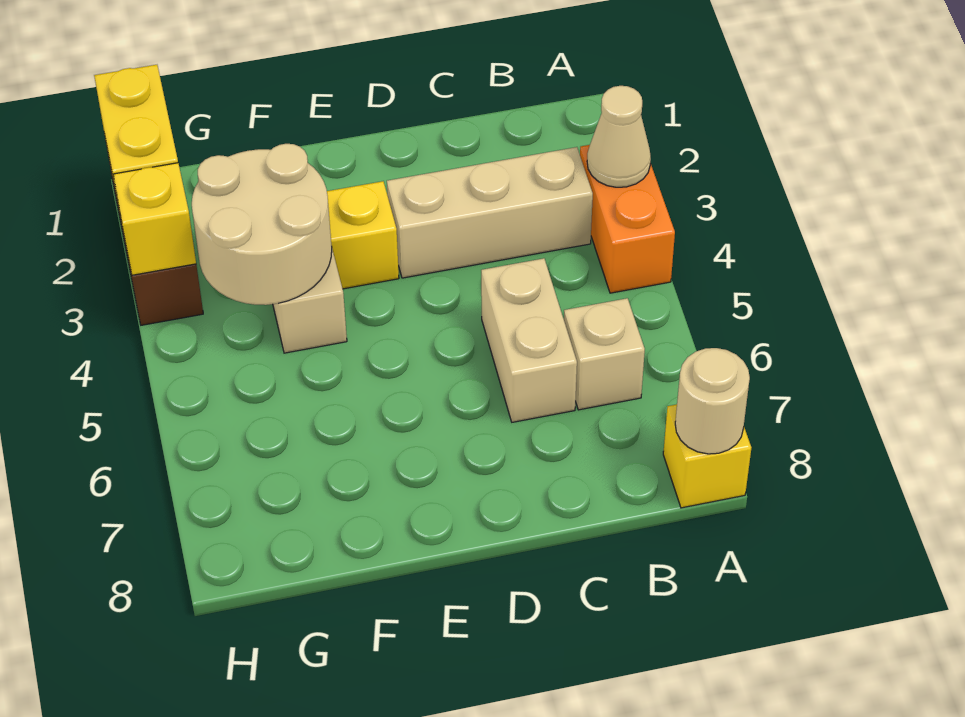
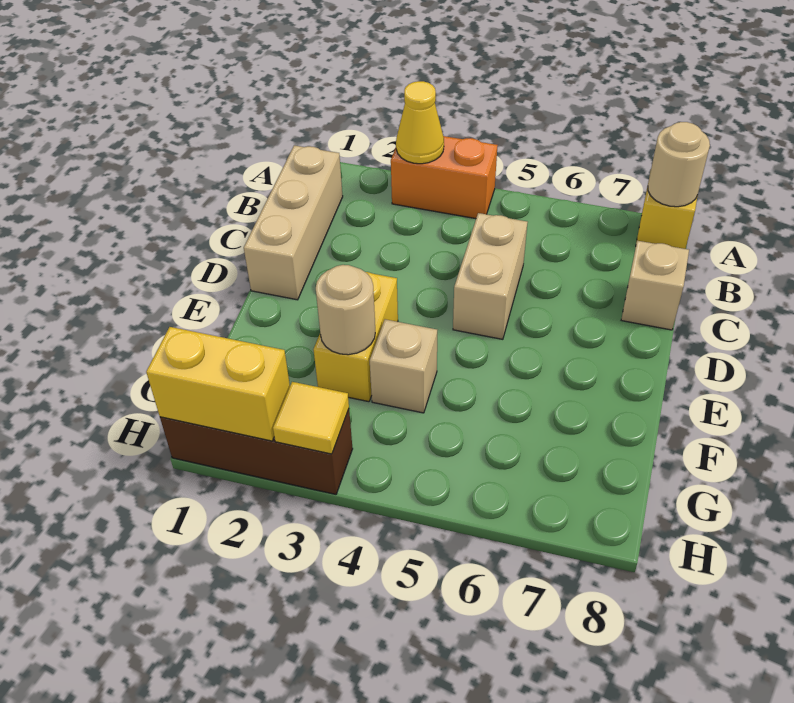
tan cone A3 level 2 -> yellow cone A3 level 2
tan brick B3:D3 level 1 -> tan brick B1:D1 level 1
tan brick B6 level 1 -> tan brick C8 level 1
tan brick C5:C6 level 1 -> tan brick C5:D5 level 1
tan round brick F3:G4 level 2 -> tan round brick F3 level 2
yellow brick H3 level 2 -> yellow tile H3 level 2

